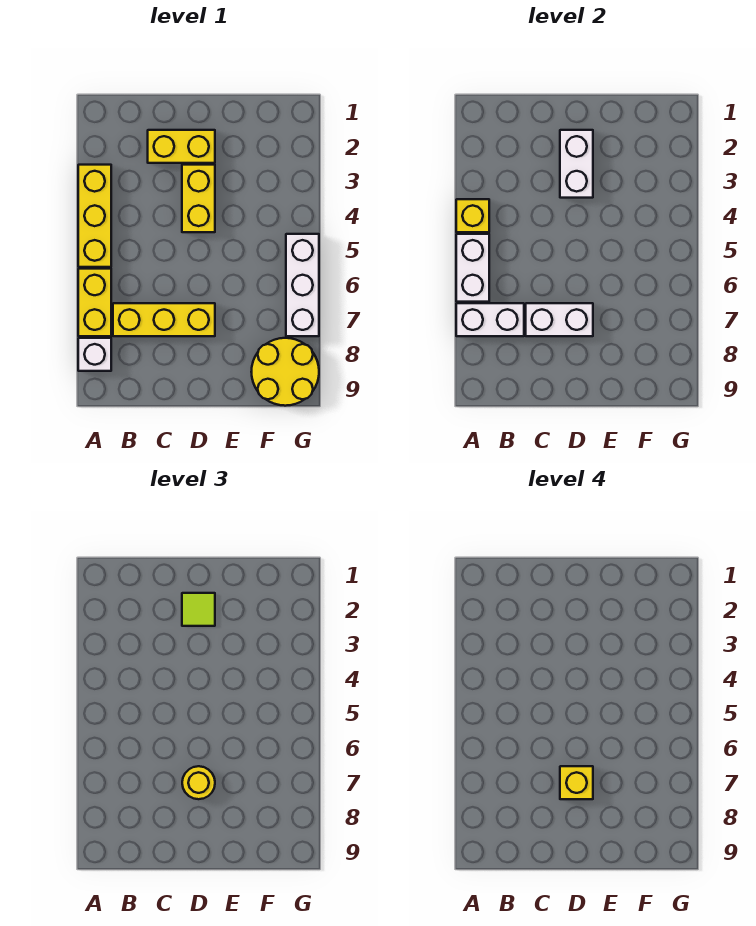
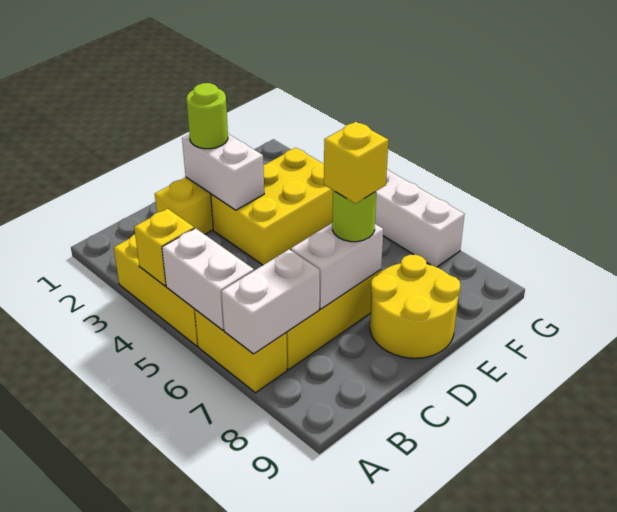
white brick A8 level 1 -> none
lime tile D2 level 3 -> lime round brick D2 level 3
yellow brick D3:D4 level 1 -> yellow brick D3:F4 level 1
yellow round brick D7 level 3 -> lime round brick D7 level 3
yellow round brick F8:G9 level 1 -> yellow round brick D8:E9 level 1

